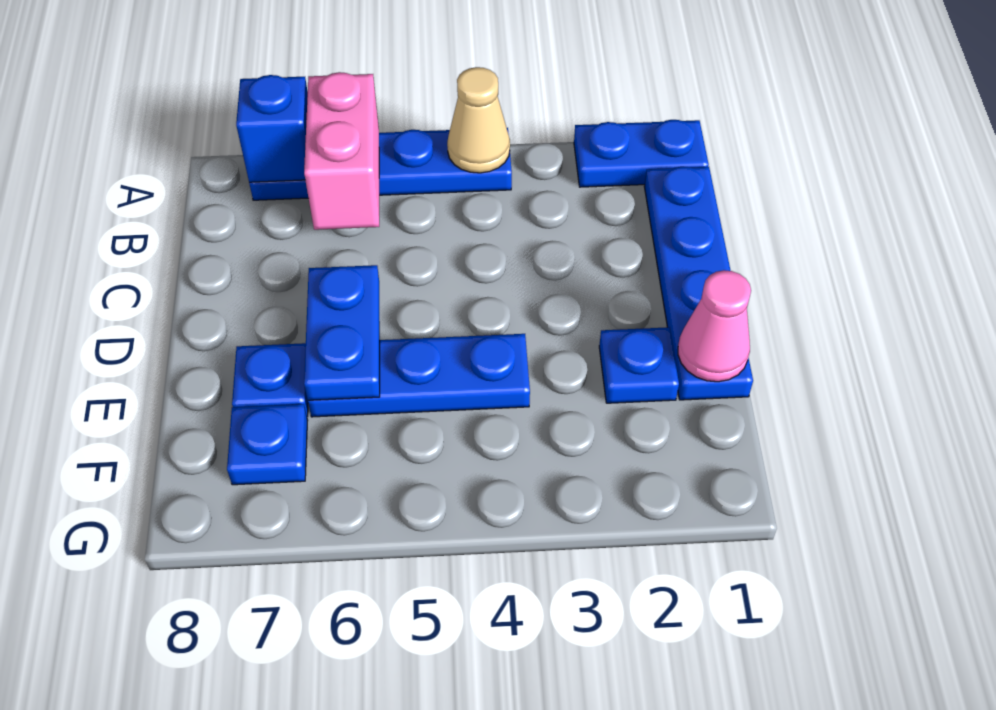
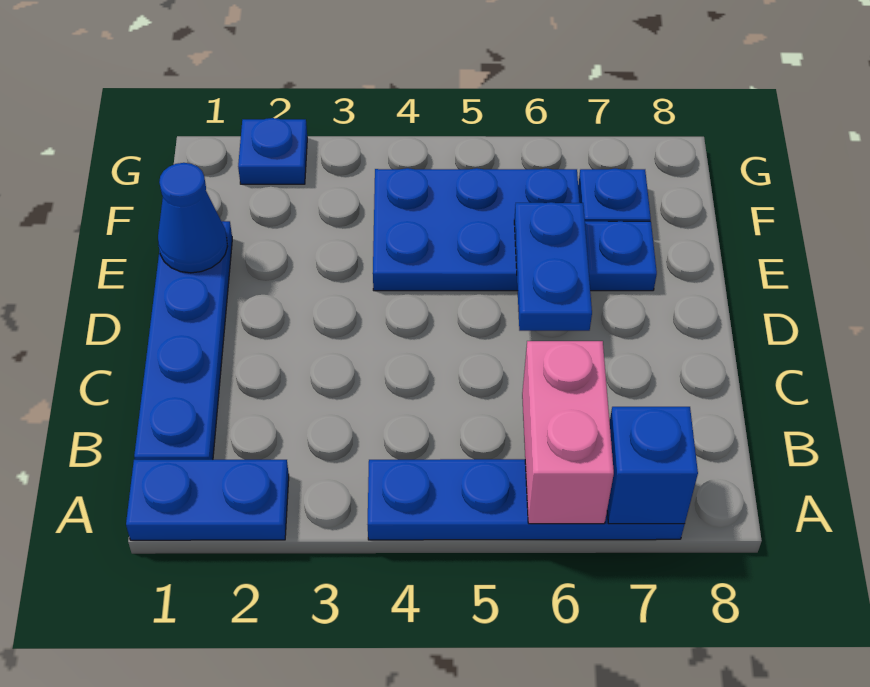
tan cone A4 level 2 -> none
pink cone E1 level 2 -> blue cone E1 level 2
blue plate E2 level 1 -> blue plate G2 level 1
blue plate E4:E6 level 1 -> blue plate E4:F6 level 1

